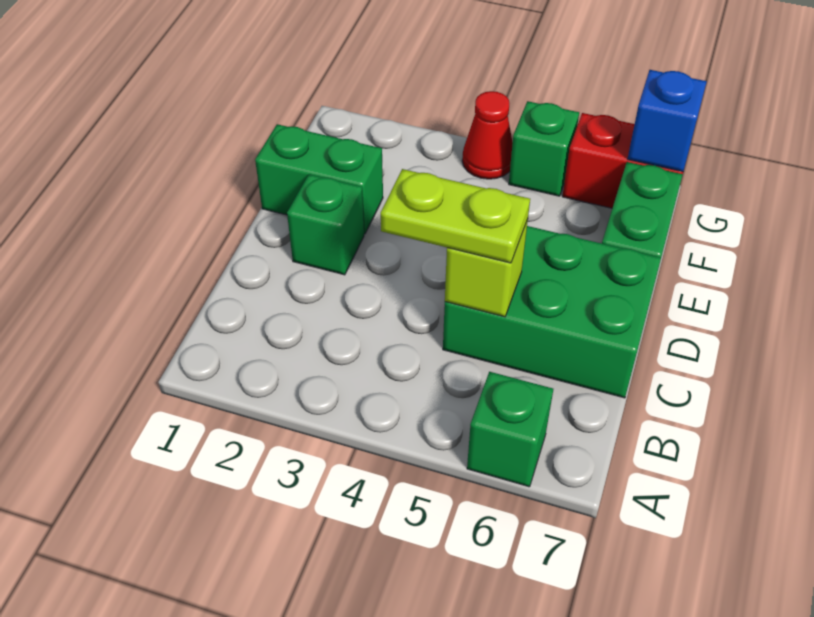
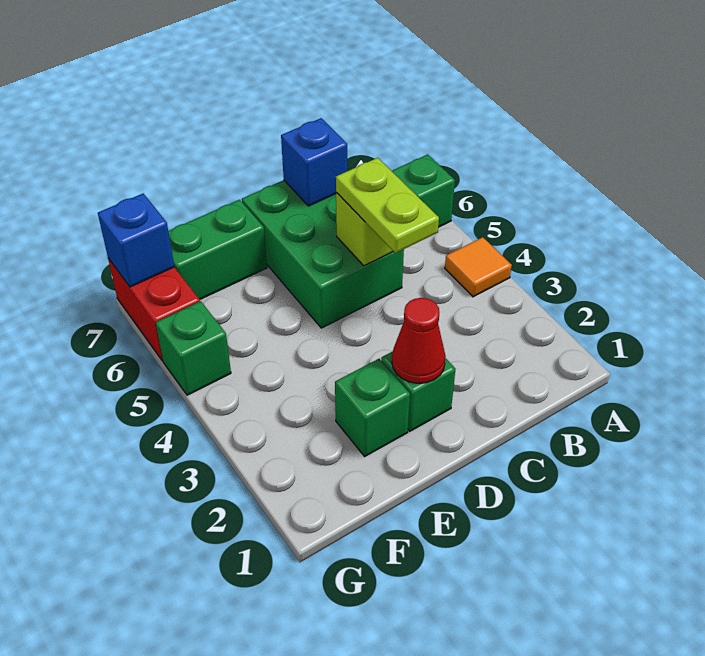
none -> orange tile A4 level 1
none -> blue brick C7 level 2
green brick E1:E2 level 1 -> green brick E2 level 1
red cone G4 level 1 -> red cone D2 level 2

